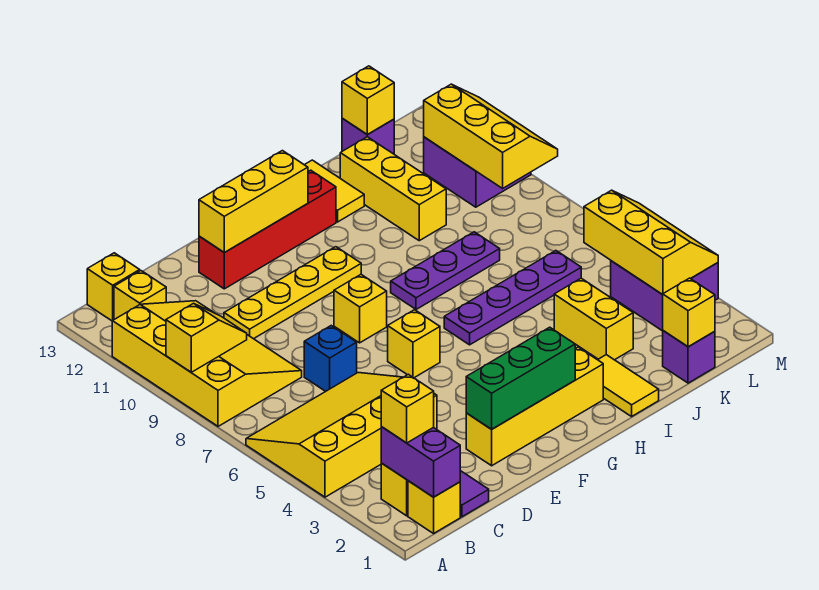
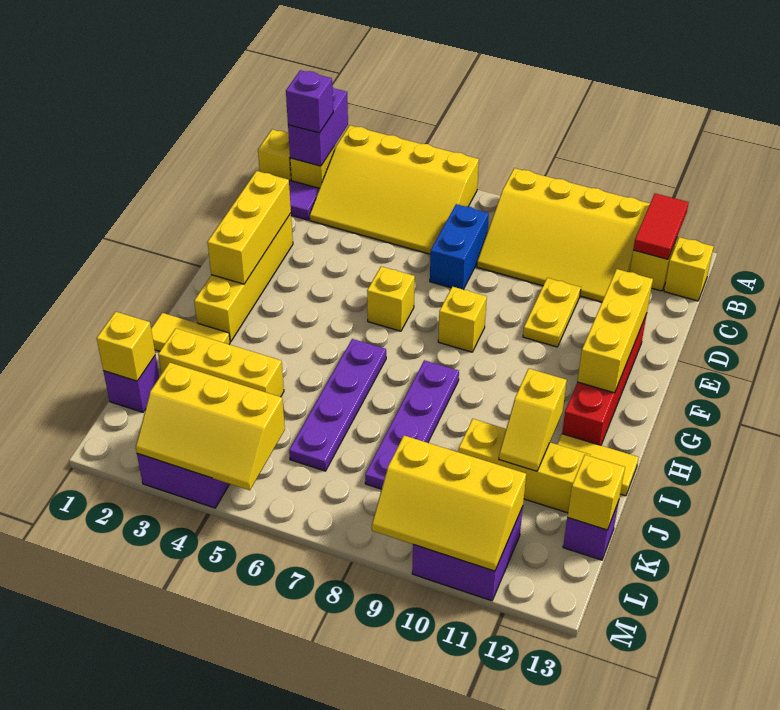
yellow slope A4:D6 level 1 top 4 -> yellow slope A3:C6 level 1 top A
yellow slope A9:B9 level 2 top A -> yellow slope I11:J11 level 2 top I
none -> red tile A12:B12 level 2
purple brick B1:B2 level 2 -> purple brick A2:B2 level 2
yellow brick B2 level 3 -> purple brick B2 level 3
blue brick D7 level 1 -> blue brick C7:D7 level 1
yellow plate D10:G10 level 1 -> yellow plate D10:E10 level 1
green brick E2:G2 level 2 -> yellow brick E2:G2 level 2
purple plate H8:J8 level 1 -> purple plate H8:K8 level 1
yellow brick J3:J4 level 1 -> yellow brick J2:J4 level 1

